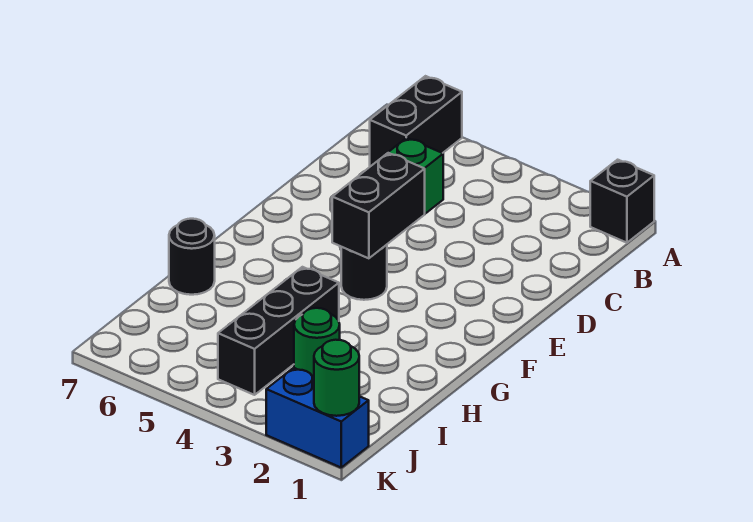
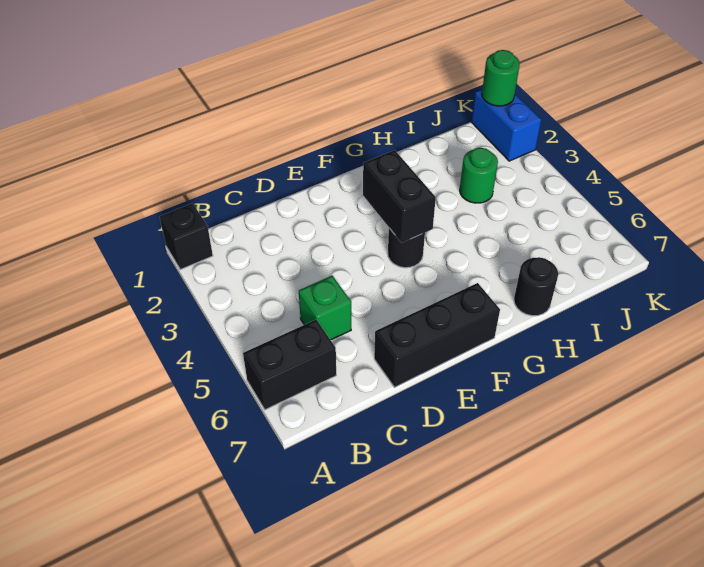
black brick E4:F4 level 2 -> black brick F3:F4 level 2
black brick H4:J4 level 1 -> black brick D7:F7 level 1

